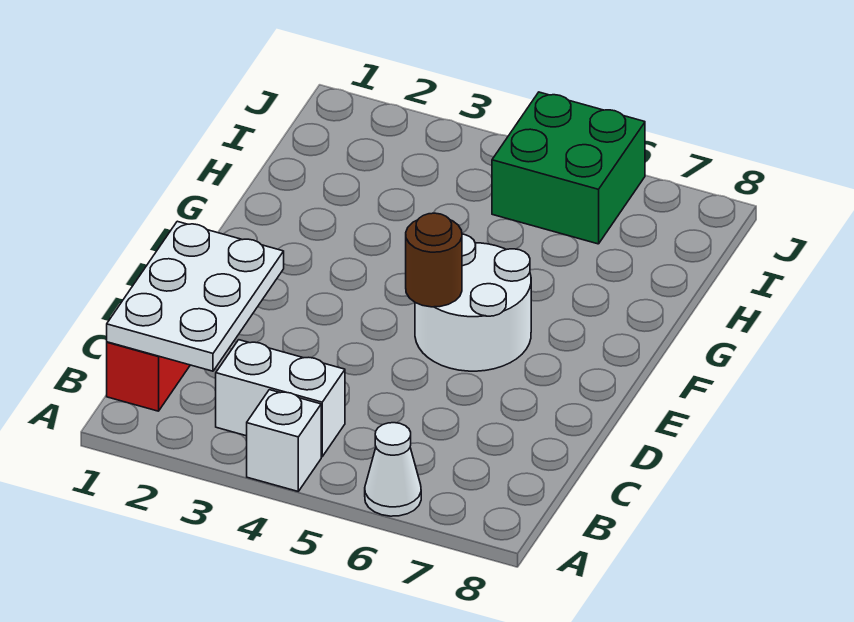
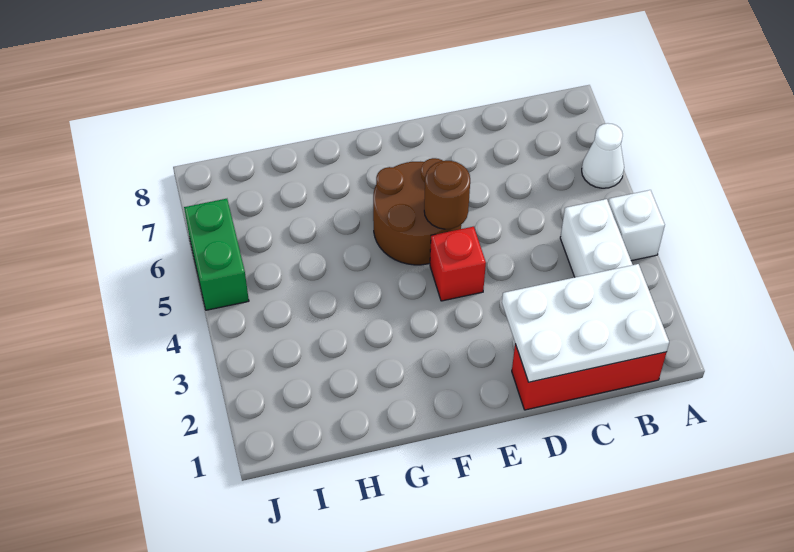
none -> red brick E4 level 1
white round brick E5:F6 level 1 -> brown round brick E5:F6 level 1
green brick I5:J6 level 1 -> green brick J5:J6 level 1

